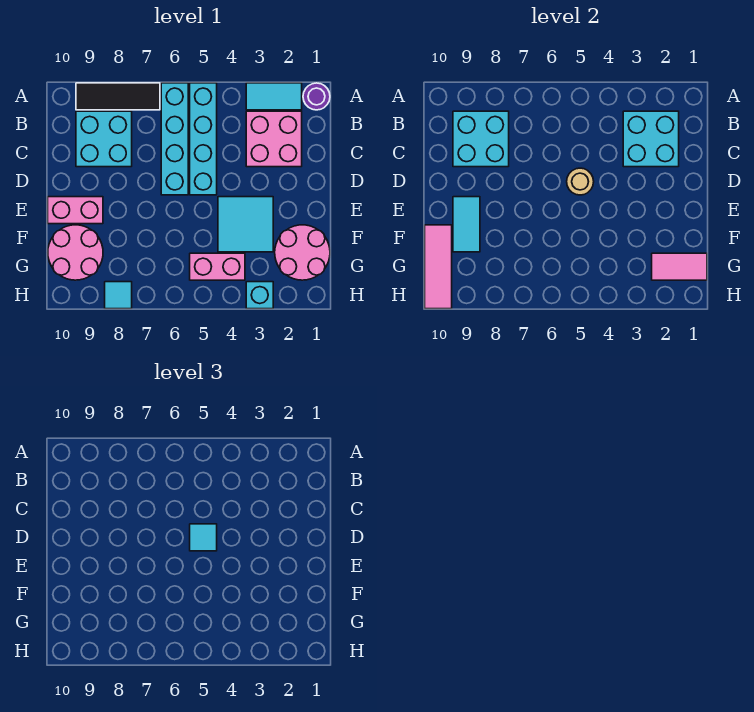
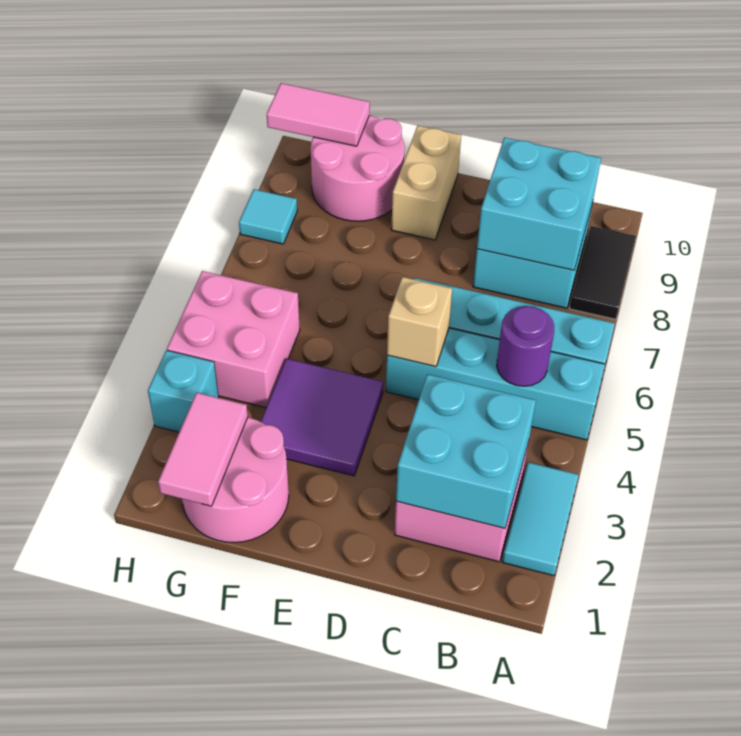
purple round brick A1 level 1 -> purple round brick B5 level 2
black tile A7:A9 level 1 -> black tile A8:A9 level 1
tan round brick D5 level 2 -> tan brick D5 level 2
cyan tile D5 level 3 -> none
cyan tile E3:F4 level 1 -> purple tile E3:F4 level 1
pink brick E9:E10 level 1 -> tan brick E9:E10 level 1
cyan tile E9:F9 level 2 -> none
pink tile F10:H10 level 2 -> pink tile G10:H10 level 2
pink brick G4:G5 level 1 -> pink brick G4:H5 level 1

